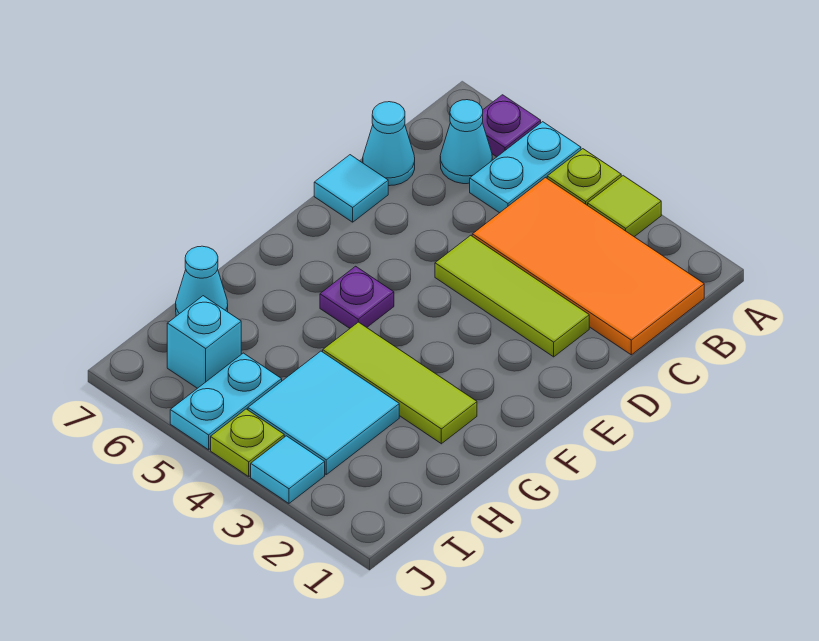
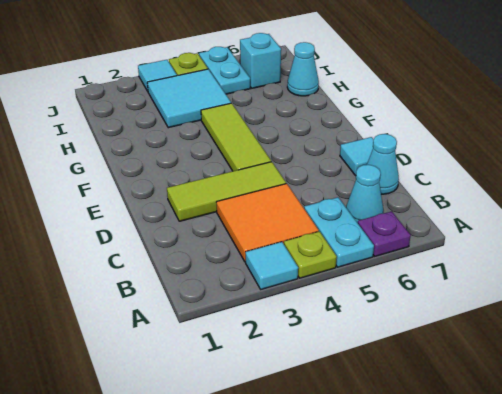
lime tile A3 level 1 -> cyan tile A3 level 1
orange tile B1:C4 level 1 -> orange tile B3:C4 level 1
purple plate F5 level 1 -> none
lime tile G2:G4 level 1 -> lime tile E4:G4 level 1

